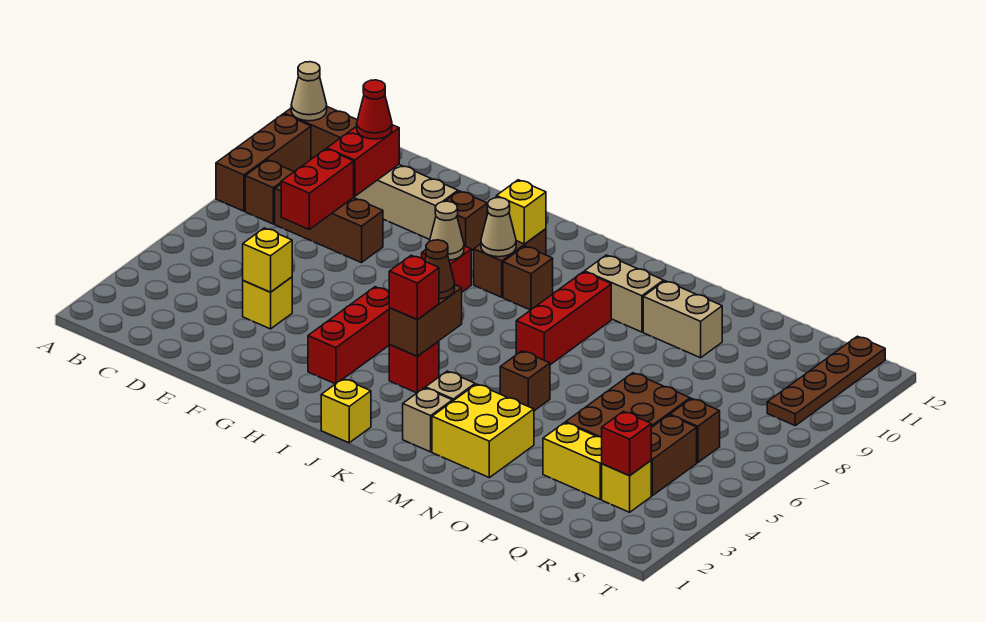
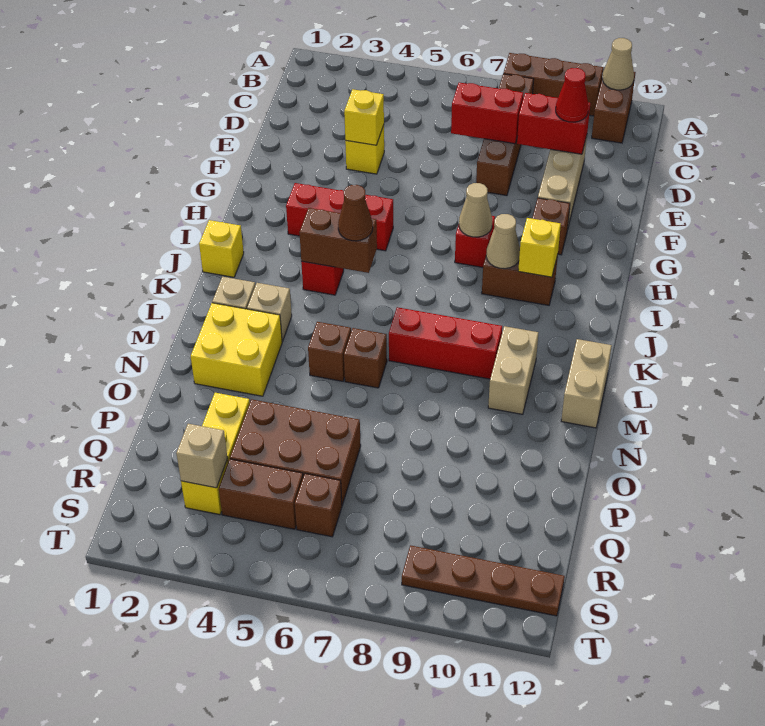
red brick J4 level 3 -> none
brown brick J9 level 1 -> brown brick M6 level 1
tan brick N10:O10 level 1 -> tan brick L12:M12 level 1
red brick R3 level 2 -> tan brick R3 level 2

